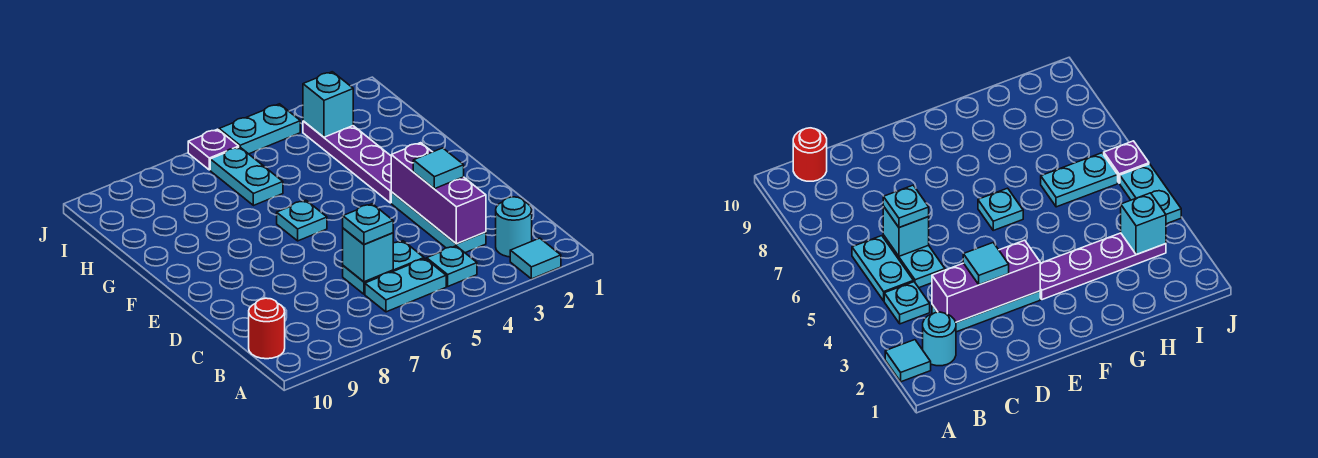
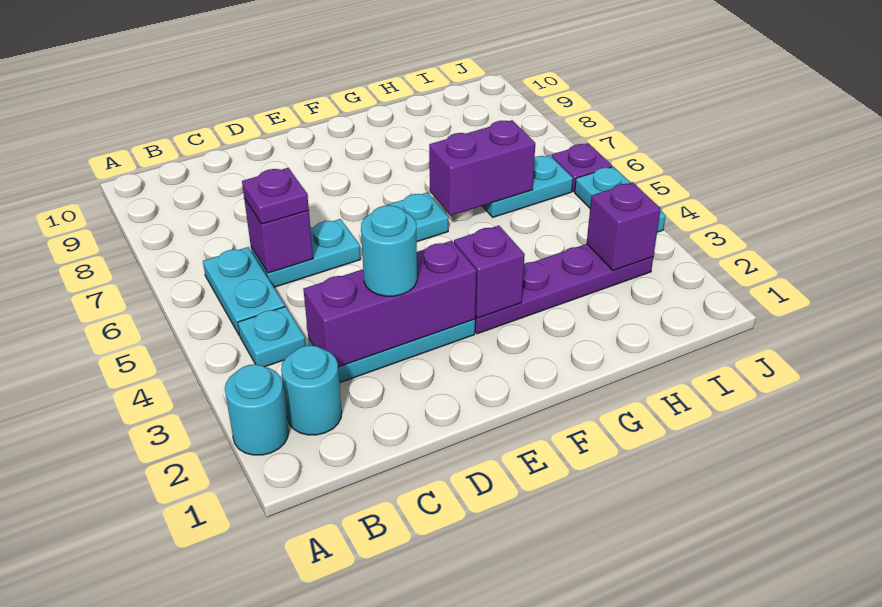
cyan tile A2 level 1 -> cyan round brick A2 level 1
red round brick B10 level 1 -> none
cyan plate C5:C6 level 1 -> cyan plate C6:D6 level 1
cyan brick C6 level 2 -> purple brick C6 level 2
cyan plate C6 level 3 -> purple plate C6 level 3
cyan tile D3 level 3 -> cyan round brick D3 level 3
none -> purple brick F3 level 2
none -> purple brick G6:H6 level 2
cyan brick I3 level 2 -> purple brick I3 level 2

